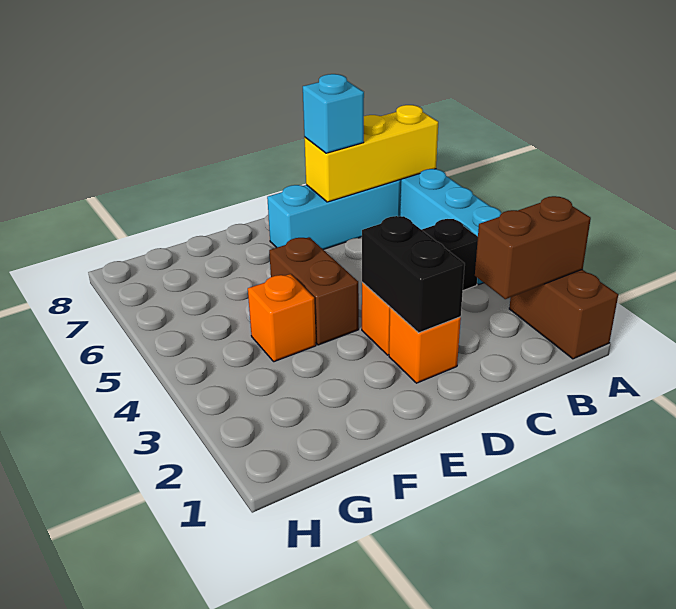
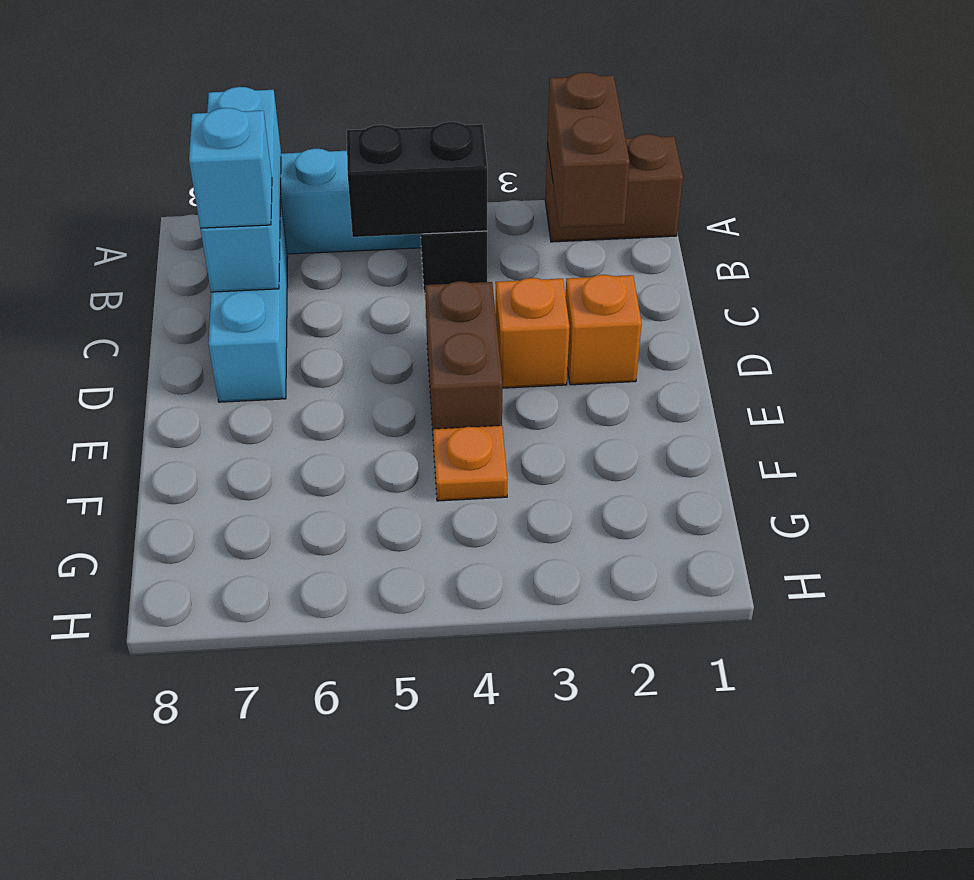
yellow brick A7:C7 level 2 -> cyan brick A7:C7 level 2
black brick D2:D3 level 2 -> black brick B4:B5 level 2
brown brick E4:E5 level 1 -> brown brick D4:E4 level 1
orange brick F4 level 1 -> orange plate F4 level 1

